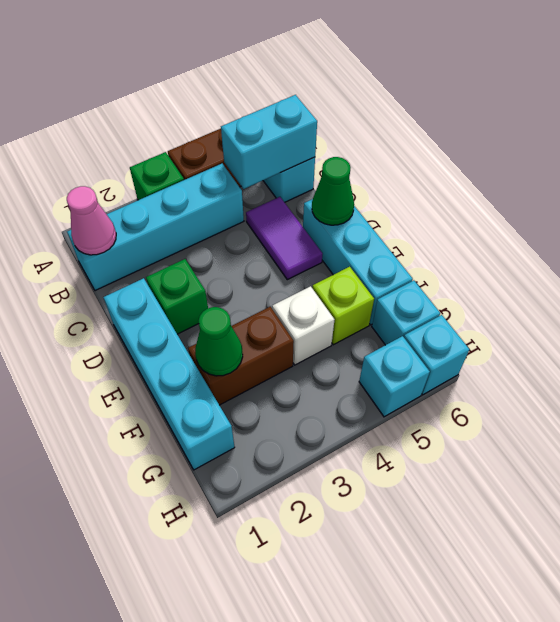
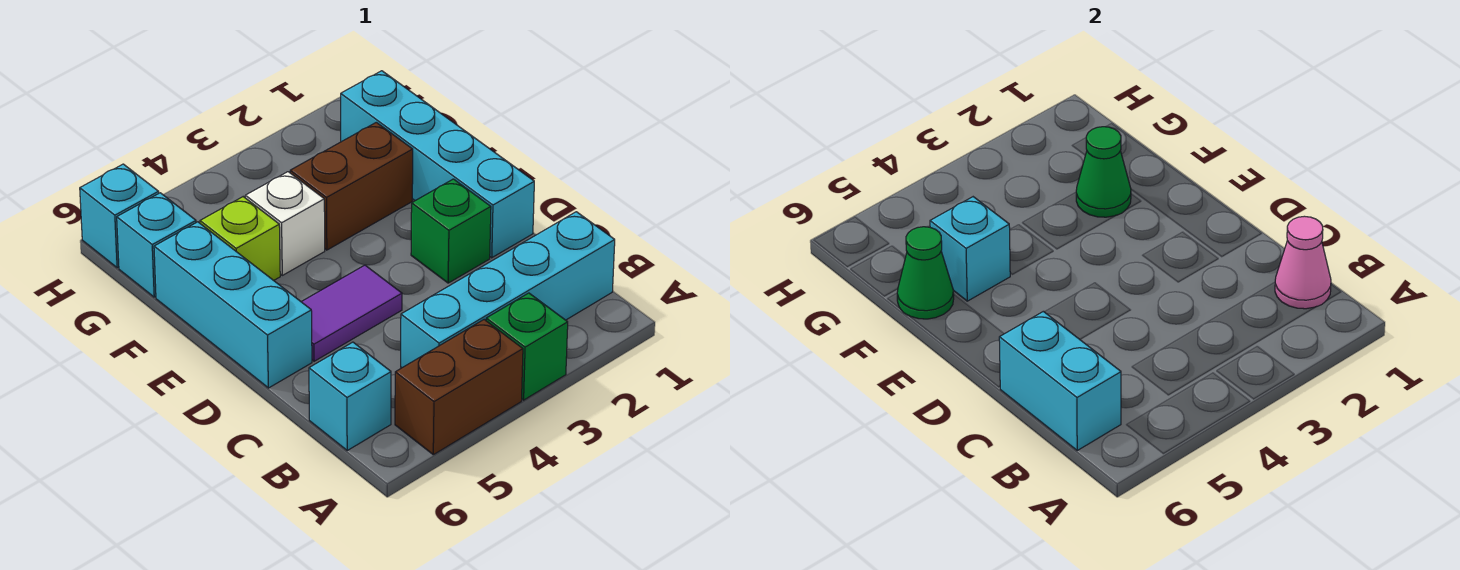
cyan brick B5:B6 level 2 -> cyan brick B6:C6 level 2
purple tile C5:D5 level 1 -> purple tile D4:D5 level 1
green cone D6 level 2 -> green cone F6 level 2
cyan brick H5 level 1 -> cyan brick F5 level 2

